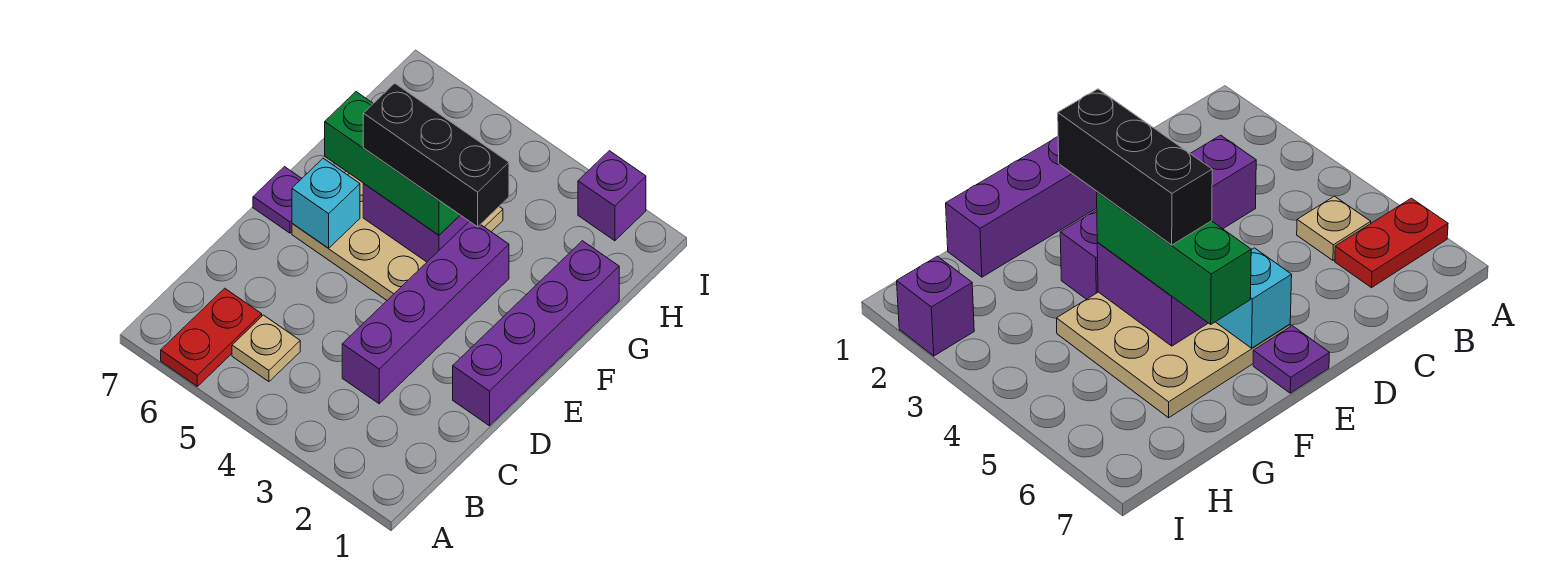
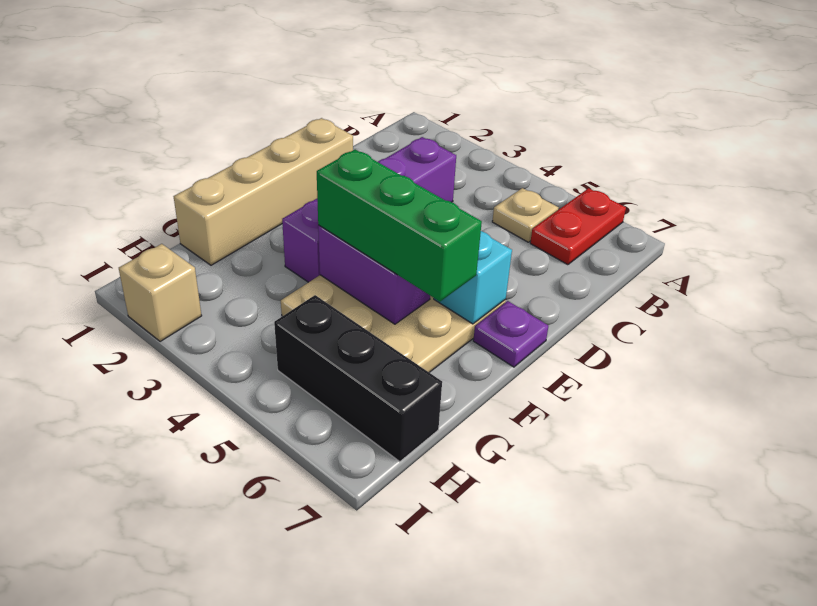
purple brick D1:G1 level 1 -> tan brick D1:G1 level 1
black brick F3:F5 level 4 -> black brick H5:H7 level 1
purple brick I2 level 1 -> tan brick I2 level 1

